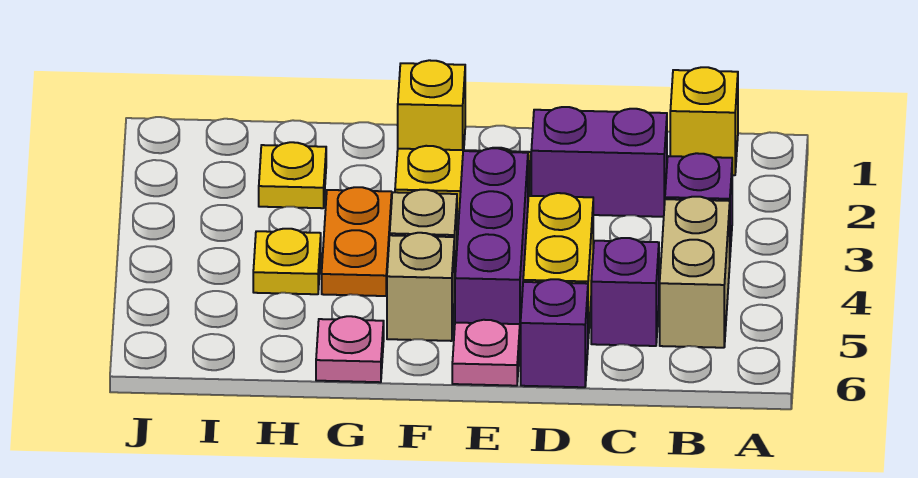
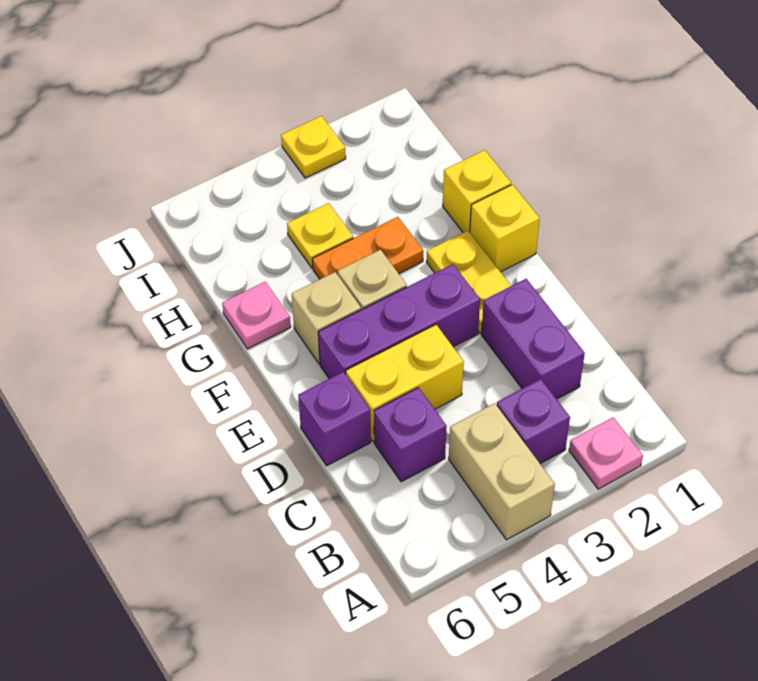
yellow brick B1 level 1 -> yellow brick G1 level 1
tan brick B4:B5 level 1 -> tan brick A4:B4 level 1
pink plate E6 level 1 -> pink plate A2 level 1
yellow plate H2 level 1 -> yellow plate J3 level 1

